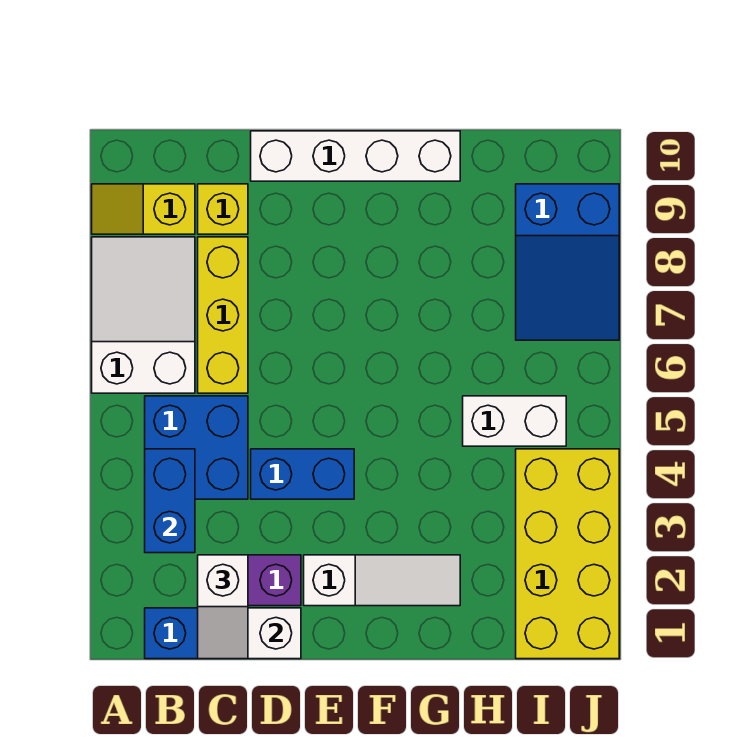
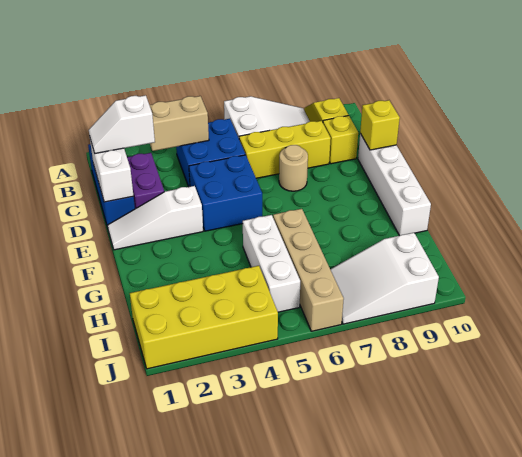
blue brick B3:B4 level 2 -> tan brick B3:B4 level 2
blue brick D4:E4 level 1 -> blue brick D4:E5 level 1
none -> tan round brick D7 level 1
none -> yellow brick D10 level 2
white slope E2:G2 level 1 top E -> white slope E1:E3 level 1 top 3
none -> tan brick G6:J6 level 1
white brick H5:I5 level 1 -> white brick G5:I5 level 1
blue slope I7:J9 level 1 top 9 -> white slope I7:J9 level 1 top 9

